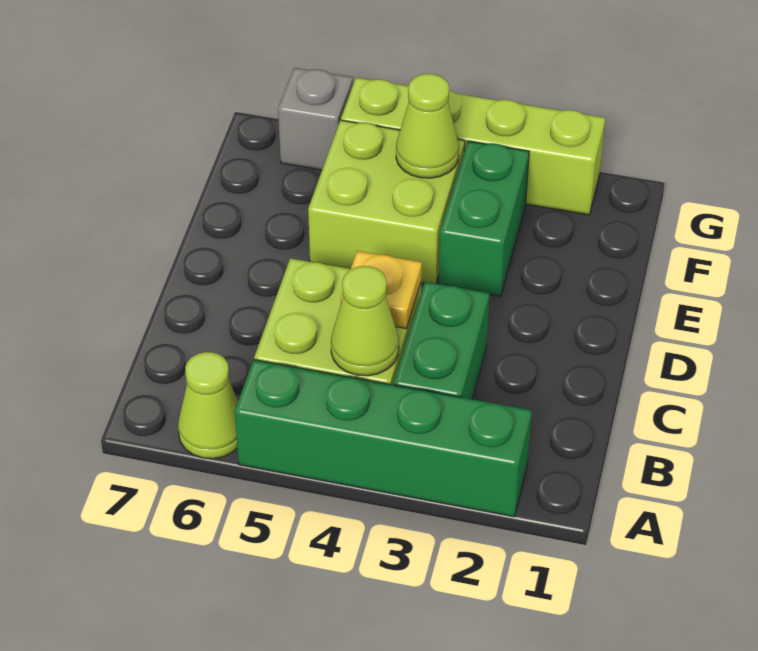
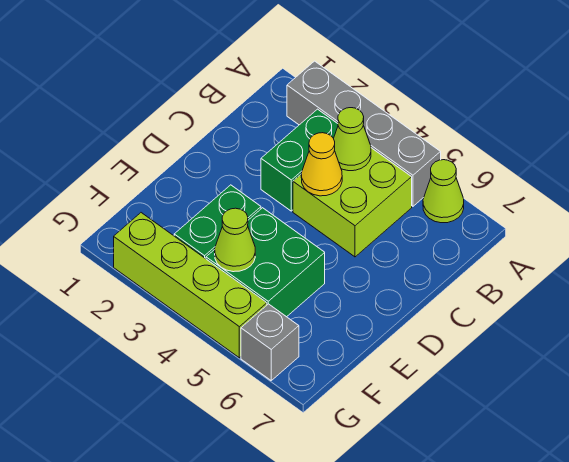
green brick A2:A5 level 1 -> grey brick A2:A5 level 1
yellow plate C4 level 2 -> yellow cone C4 level 2
lime brick E4:F5 level 1 -> green brick E4:F5 level 1

